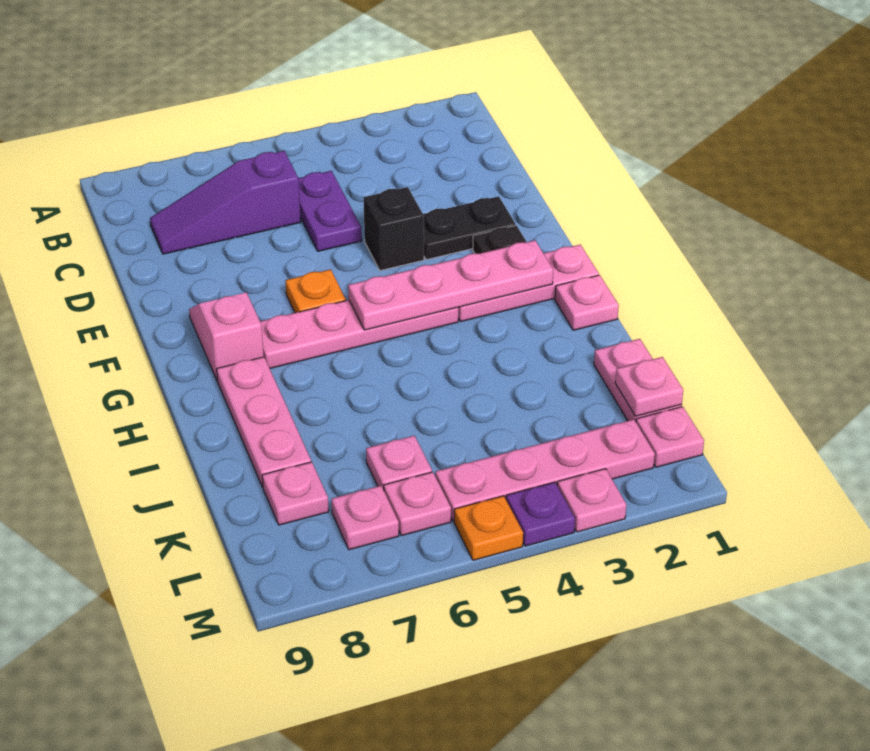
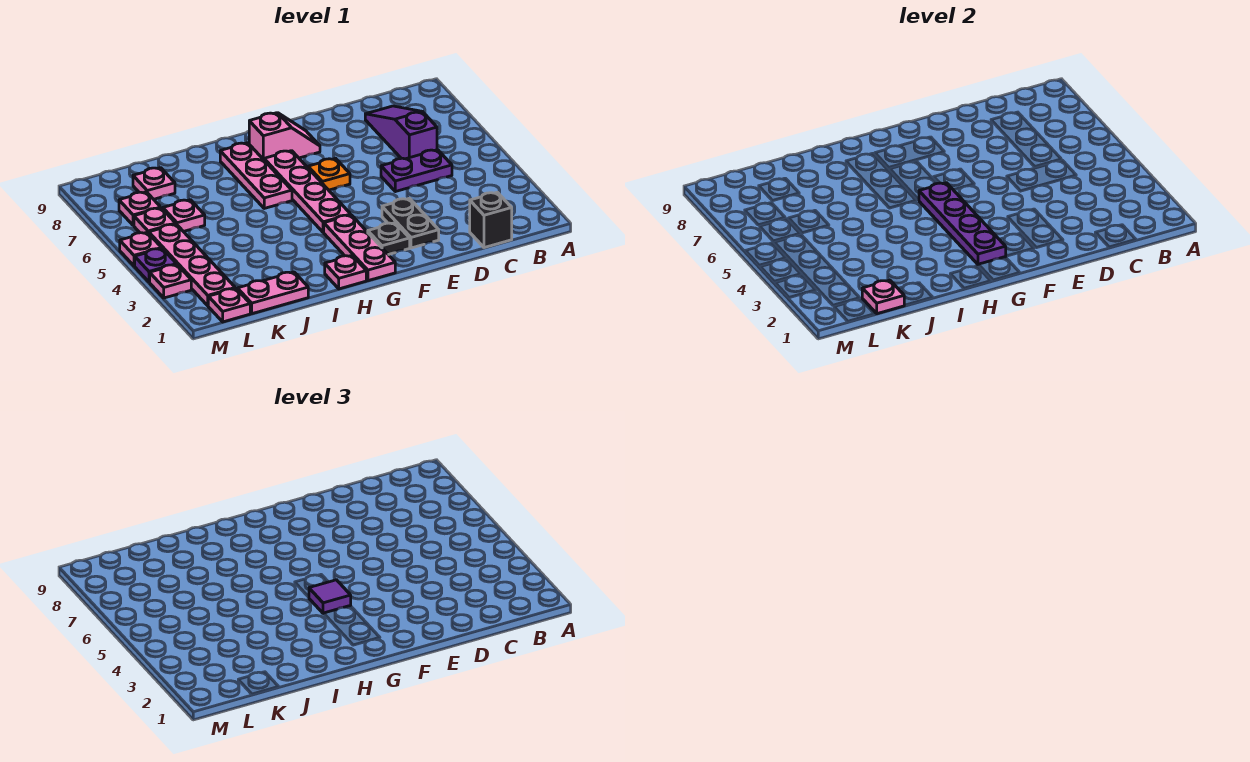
black brick E4 level 1 -> black brick C1 level 1
pink plate G2:G5 level 2 -> purple plate G2:G5 level 2
none -> purple tile G4 level 3
pink plate H8:J8 level 1 -> pink plate H6:H8 level 1
orange plate M5 level 1 -> pink plate M5 level 1

